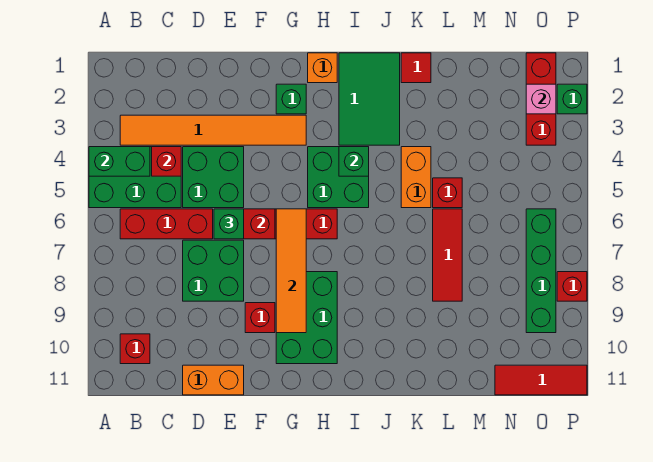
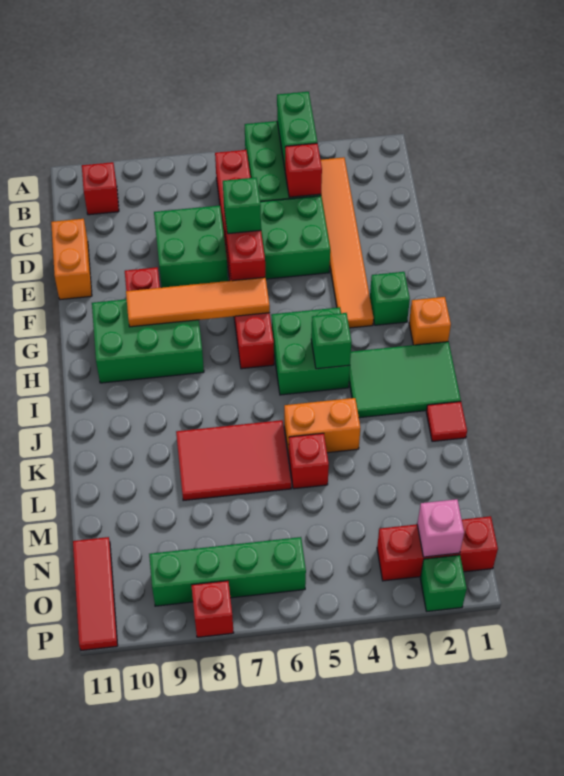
red tile L6:L8 level 1 -> red tile K6:L8 level 1

